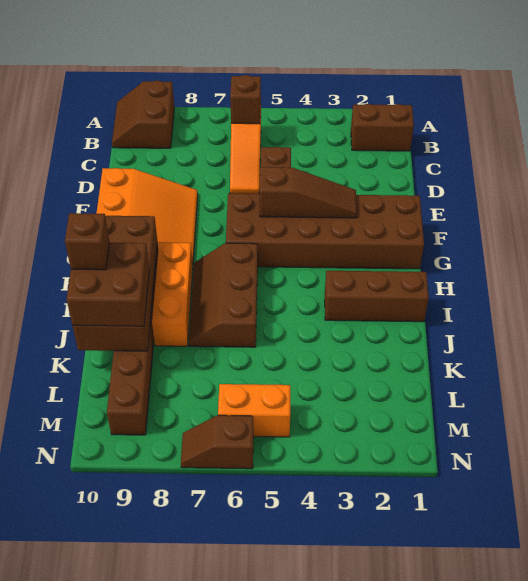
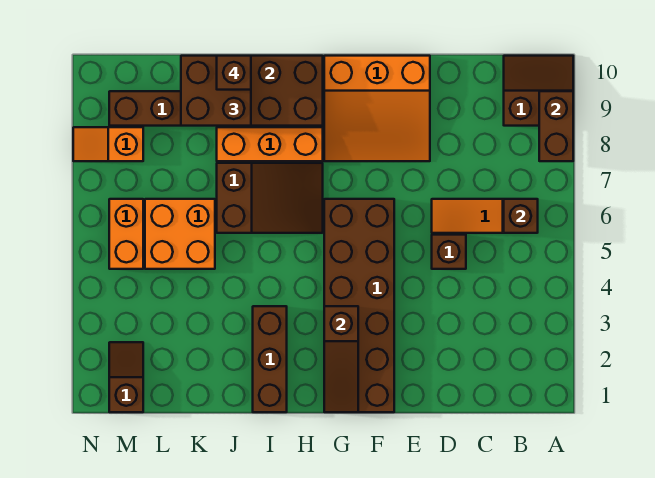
brown brick B1:B2 level 1 -> brown brick A8:A9 level 2
brown slope F3:F5 level 2 top 5 -> brown slope G1:G3 level 2 top 3
brown slope H6:J7 level 1 top 6 -> brown slope H6:J7 level 1 top J
none -> orange brick K5:L6 level 1
none -> orange slope M8:N8 level 1 top M
brown slope N6:N7 level 1 top 6 -> brown slope M1:M2 level 1 top 1

